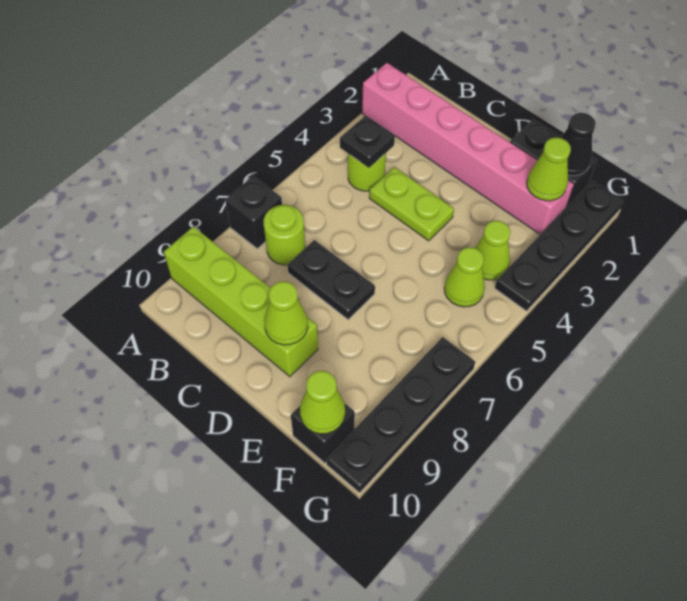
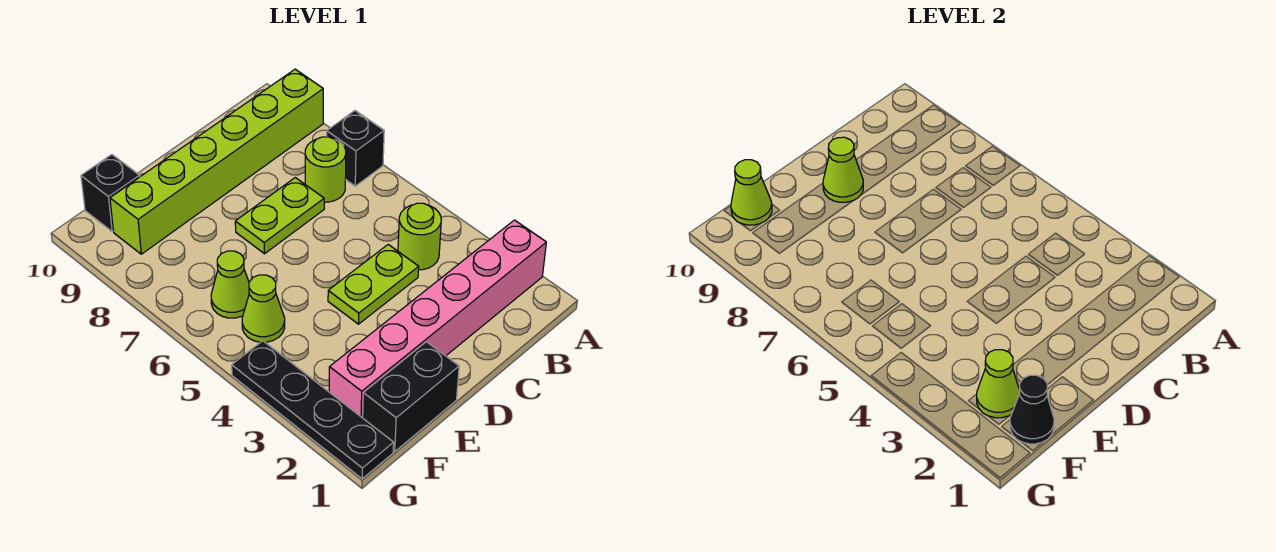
lime brick A9:D9 level 1 -> lime brick A9:F9 level 1
black plate B4 level 2 -> none
black plate C7:D7 level 1 -> lime plate C7:D7 level 1
lime cone F4 level 1 -> lime cone F6 level 1
black plate G7:G10 level 1 -> none

